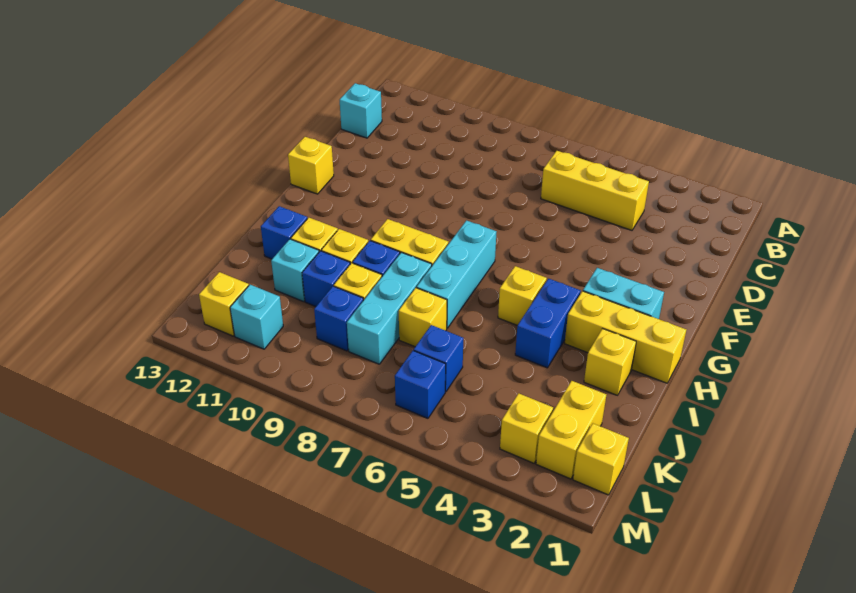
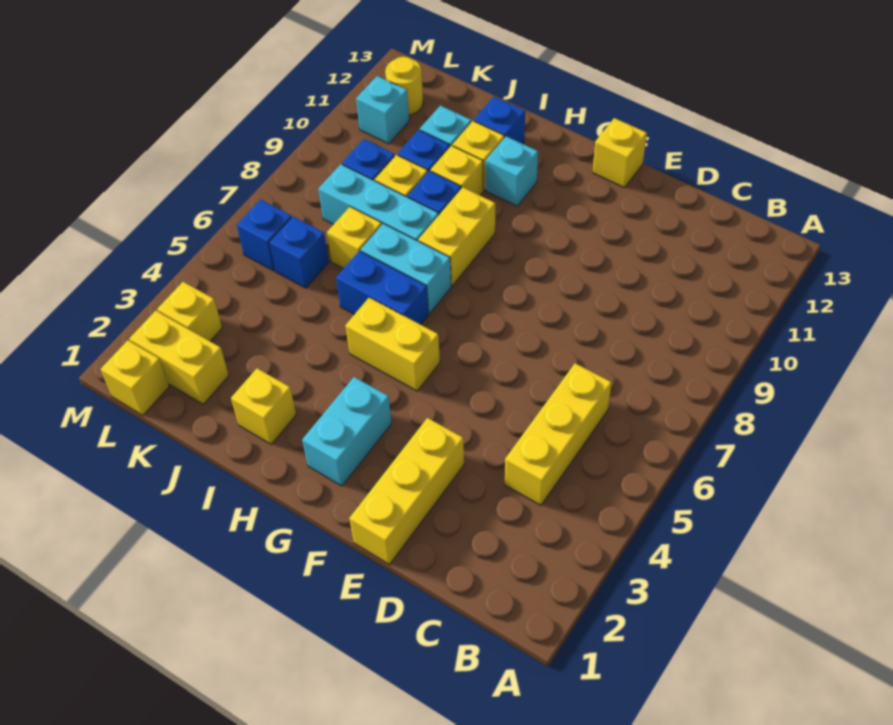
cyan brick C13 level 1 -> cyan brick H11 level 1
cyan brick G7:I7 level 1 -> cyan brick H7:I7 level 1
yellow brick H1:H3 level 1 -> yellow brick E1:E3 level 1
blue brick H4:I4 level 1 -> blue brick H6:I6 level 1
yellow brick H5 level 1 -> yellow brick G5:H5 level 1
yellow brick L12 level 1 -> yellow round brick L12 level 1

